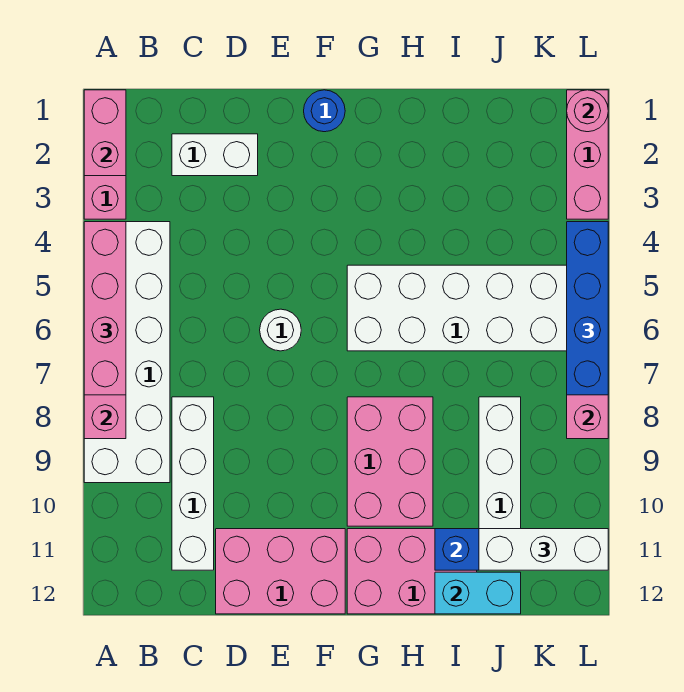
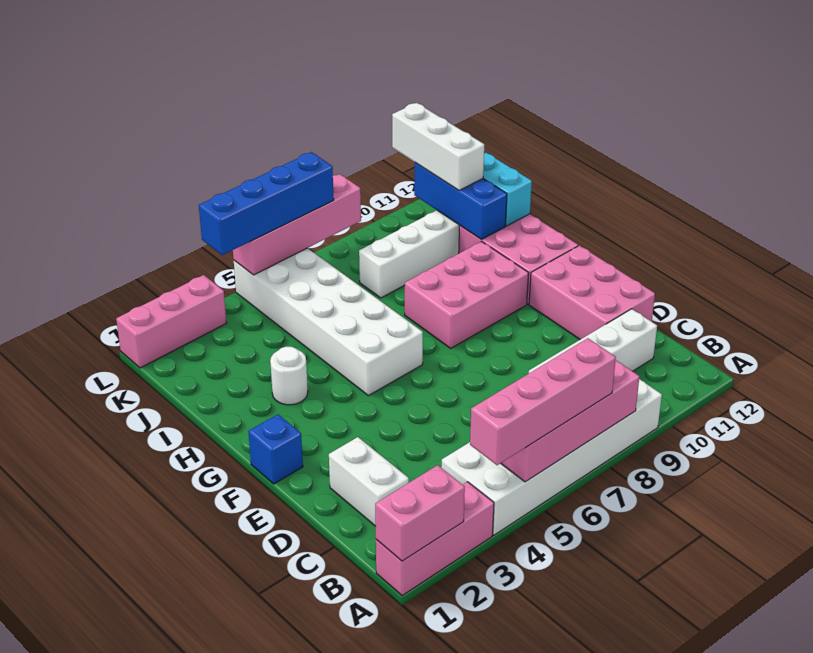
white round brick E6 level 1 -> white round brick H3 level 1
blue round brick F1 level 1 -> blue brick F1 level 1
pink round brick L1 level 2 -> none

